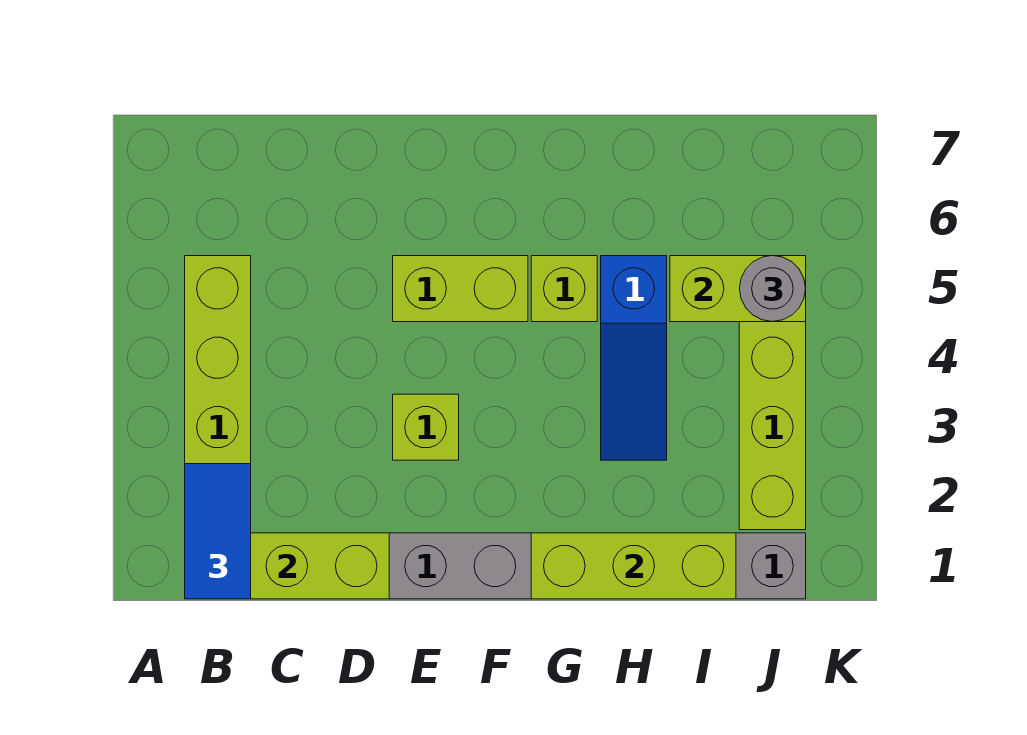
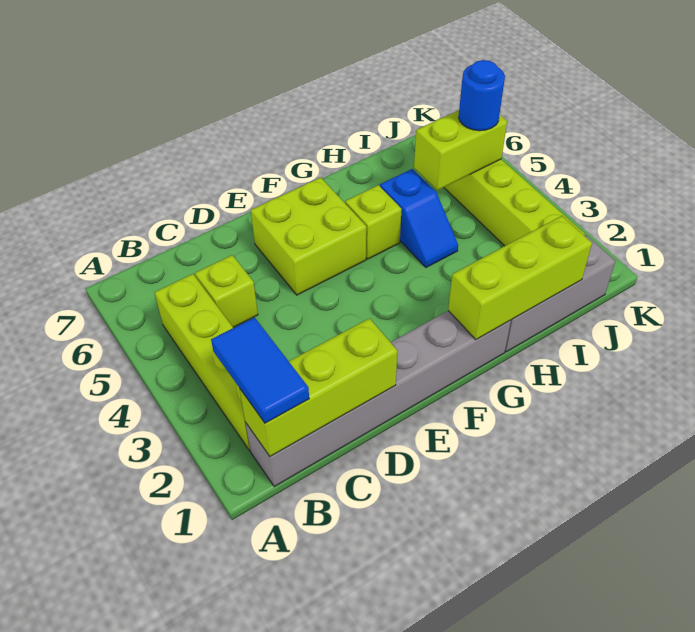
lime brick E3 level 1 -> lime brick C5 level 1
lime brick E5:F5 level 1 -> lime brick E5:F6 level 1
blue slope H3:H5 level 1 top 5 -> blue slope H4:H5 level 1 top 5
grey round brick J5 level 3 -> blue round brick J5 level 3

